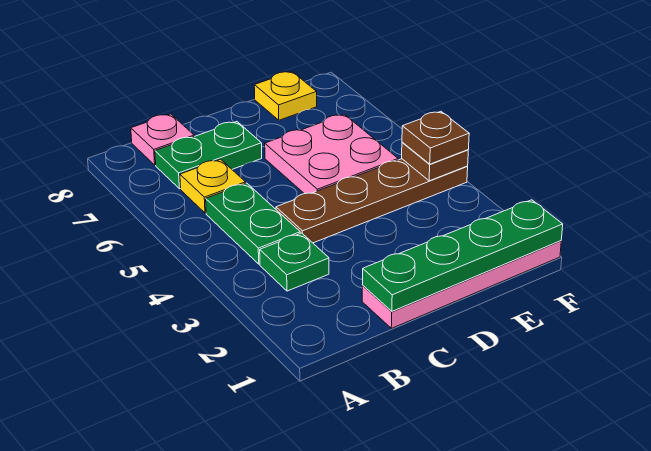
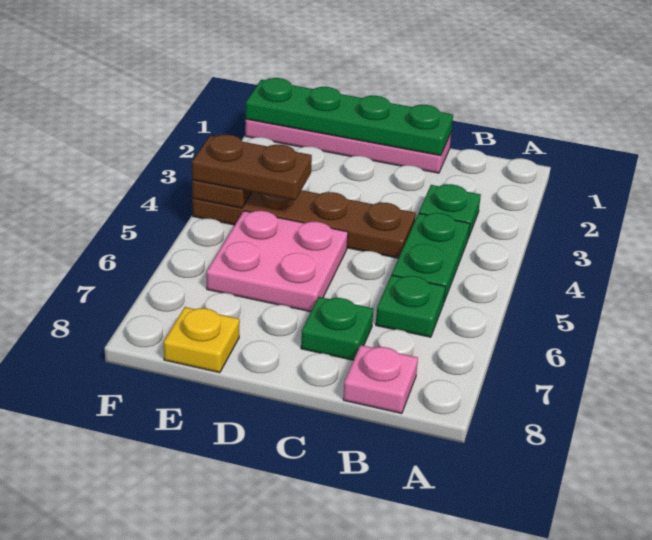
yellow plate B6 level 1 -> green plate B6 level 1
green plate B7:C7 level 1 -> green plate C7 level 1
brown plate F4 level 3 -> brown plate E4:F4 level 3

